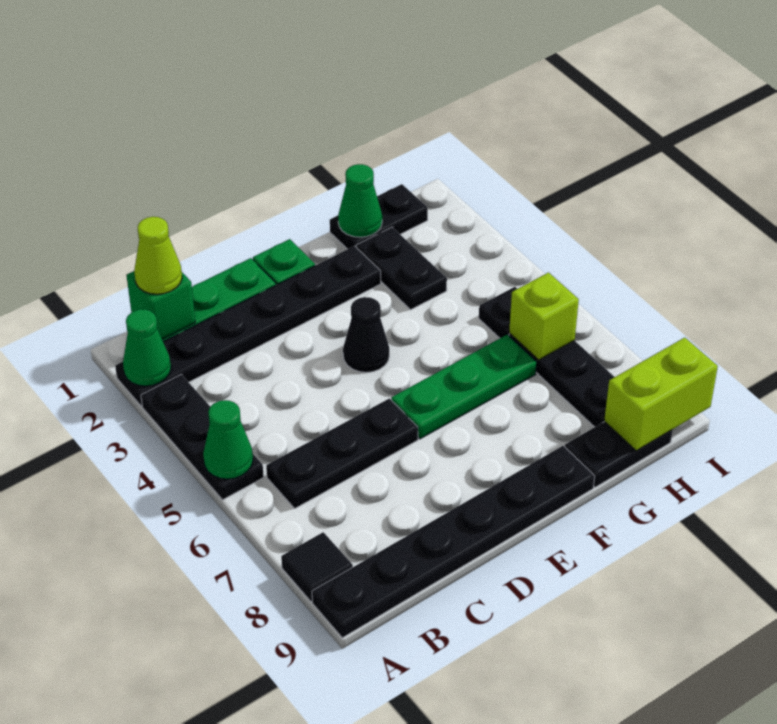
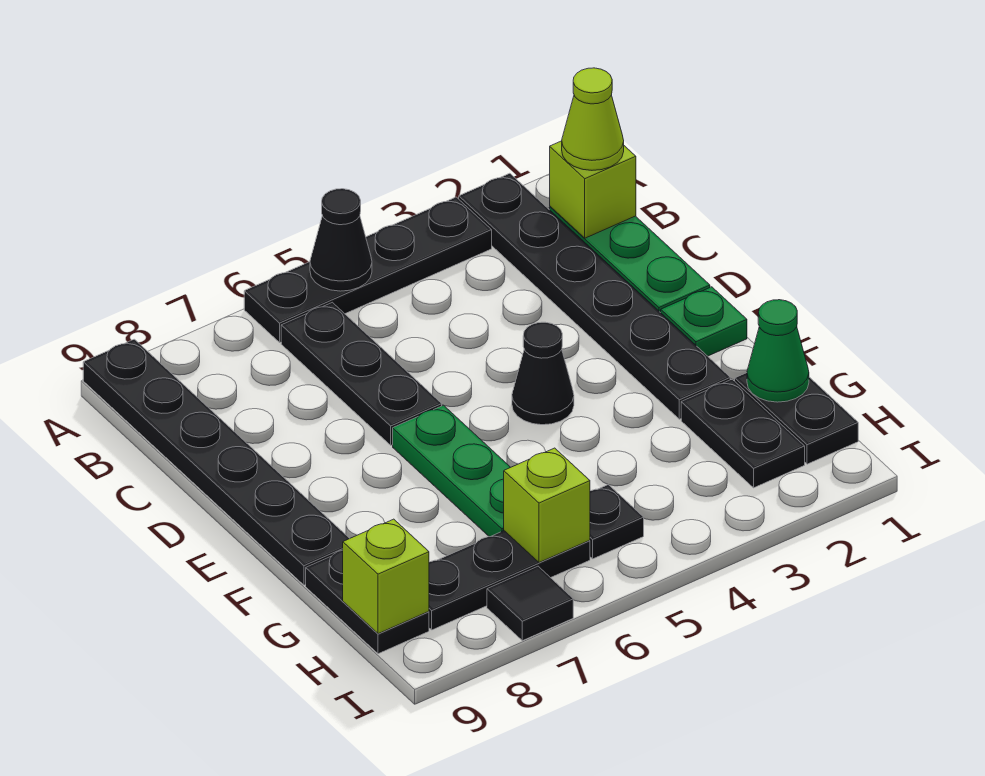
green cone A2 level 2 -> none
black plate A3:A5 level 1 -> black plate A3:A6 level 1
green cone A5 level 2 -> black cone A5 level 2
black tile A8 level 1 -> black tile I7 level 1
green brick B1 level 2 -> lime brick B1 level 2
black plate G2:G3 level 1 -> black plate G2:H2 level 1
lime brick H9:I9 level 2 -> lime brick H9 level 2

